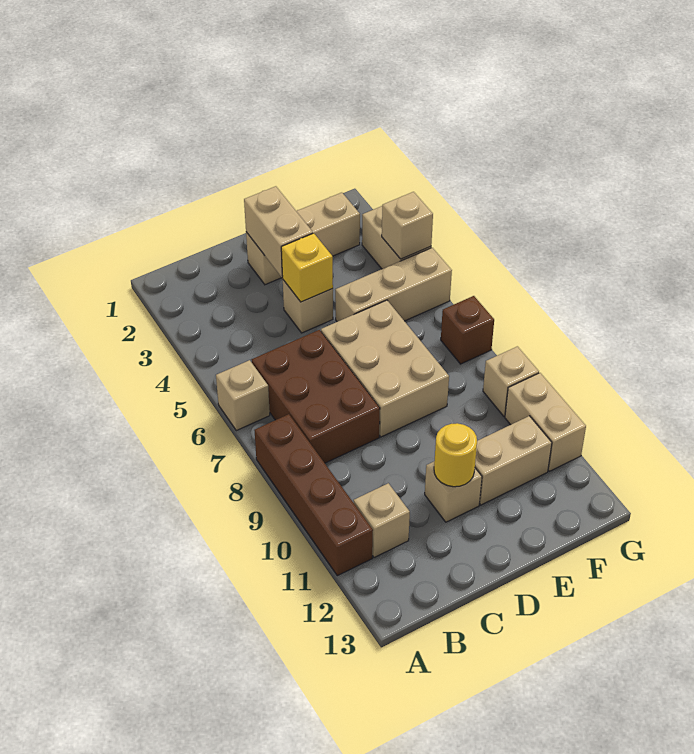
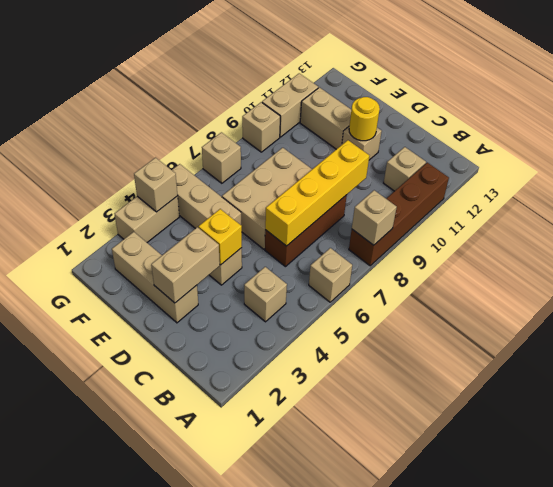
none -> tan brick A8 level 2
none -> tan brick B4 level 1
brown brick B6:C8 level 1 -> brown brick C6:C8 level 1
none -> yellow brick C6:C9 level 2
brown brick G7 level 1 -> tan brick G7 level 1

